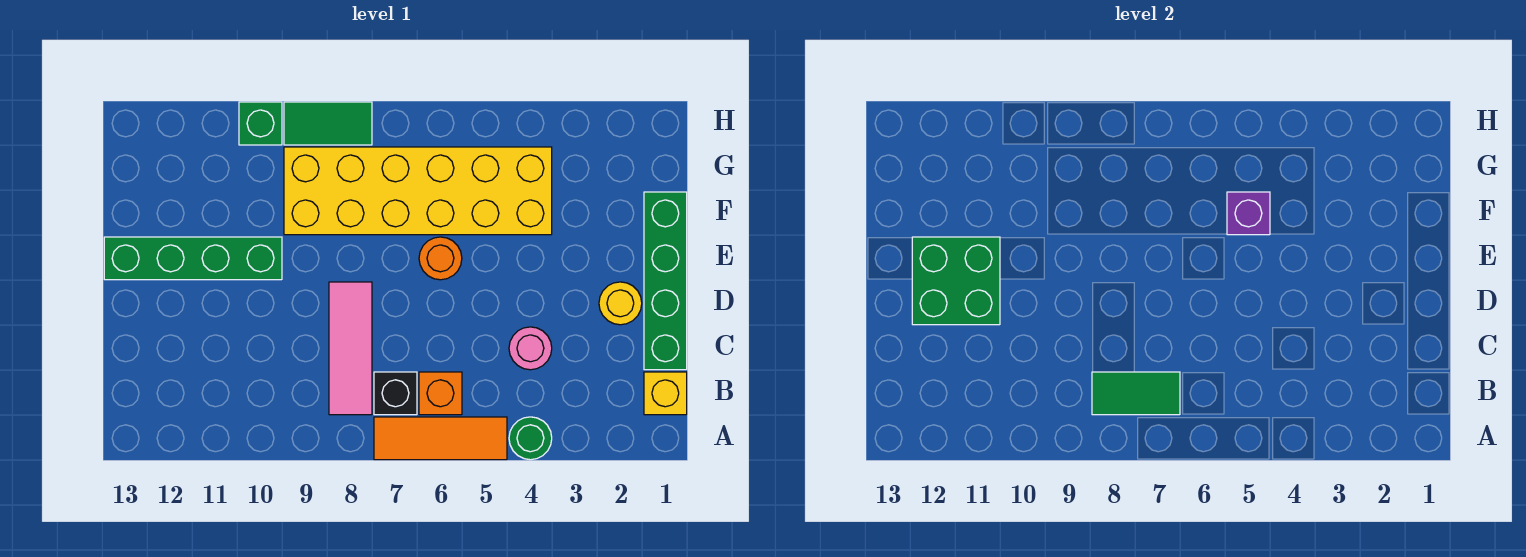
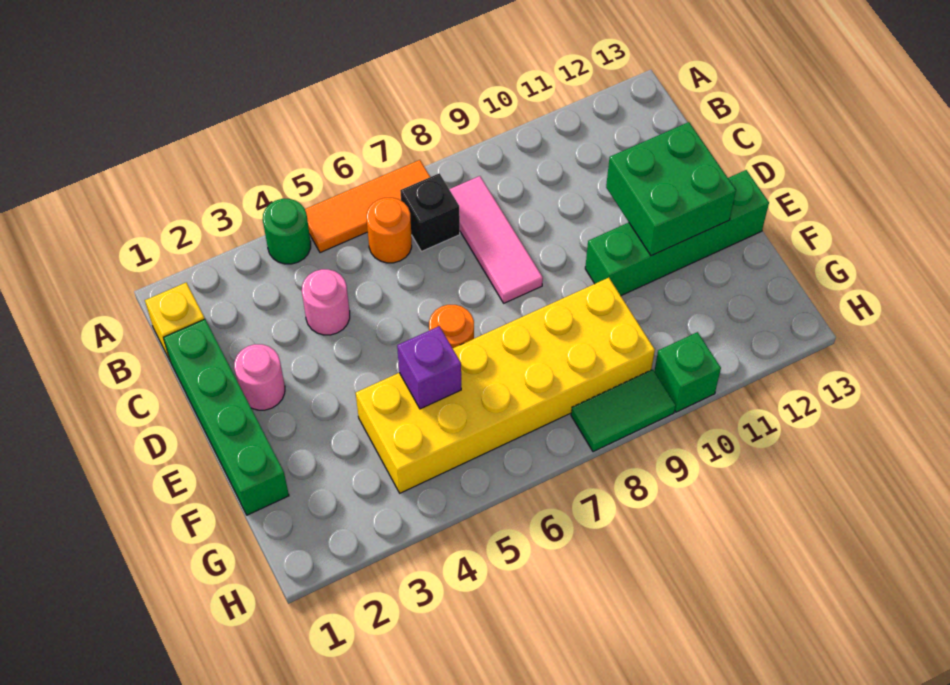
orange brick B6 level 1 -> orange round brick B6 level 1
green tile B7:B8 level 2 -> none
yellow round brick D2 level 1 -> pink round brick D2 level 1

